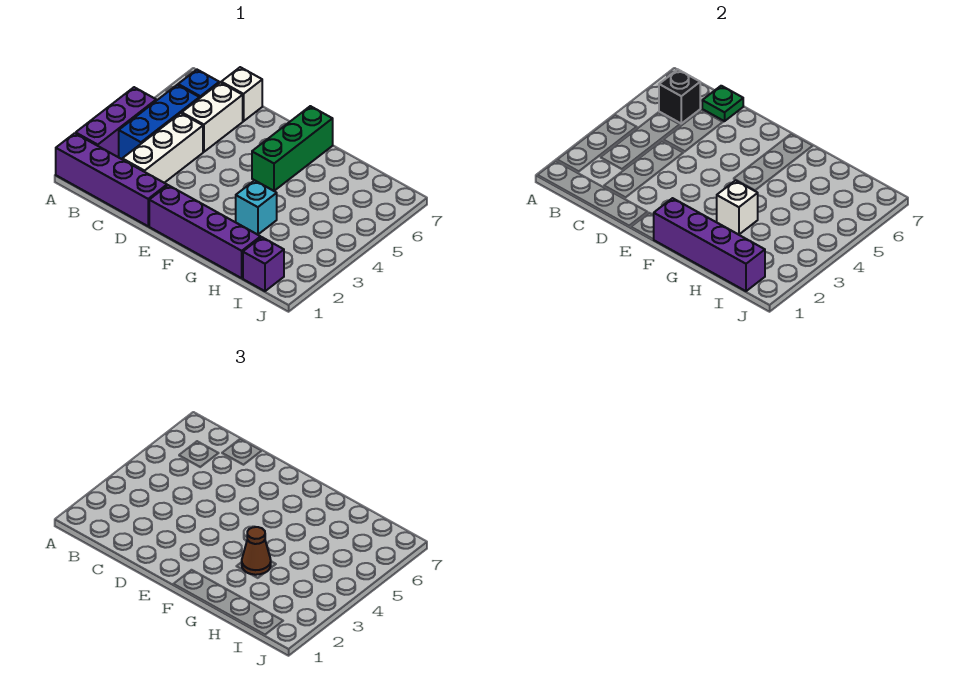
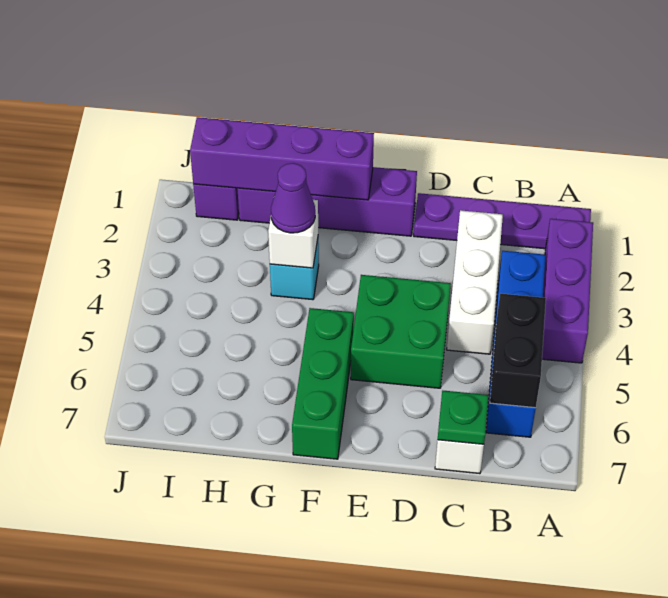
purple brick A1:D1 level 1 -> purple plate A1:D1 level 1
black brick B6 level 2 -> black brick B5:B6 level 2
white brick C5:C6 level 1 -> none
none -> green brick D4:E5 level 1
brown cone G3 level 3 -> purple cone G3 level 3

